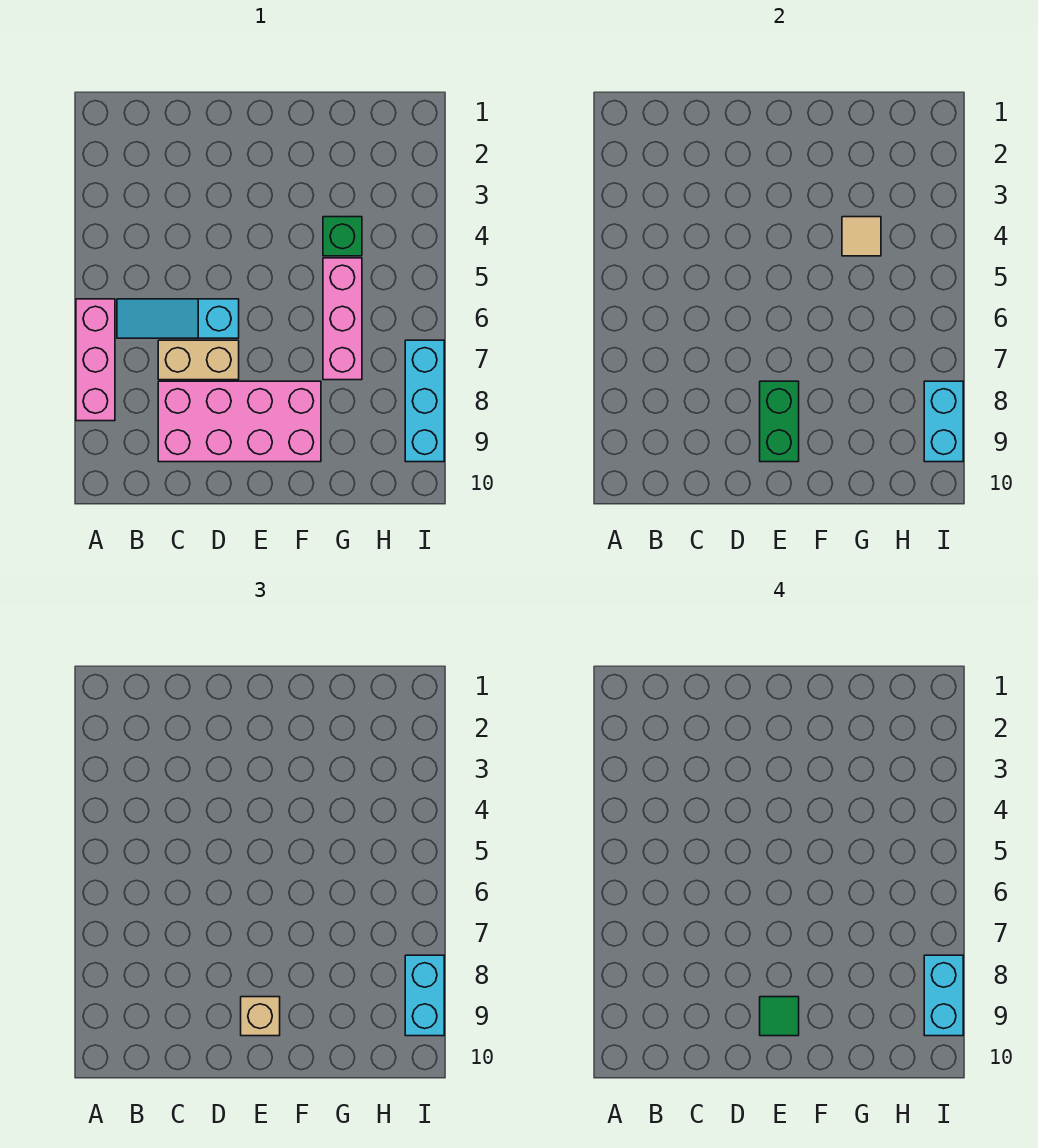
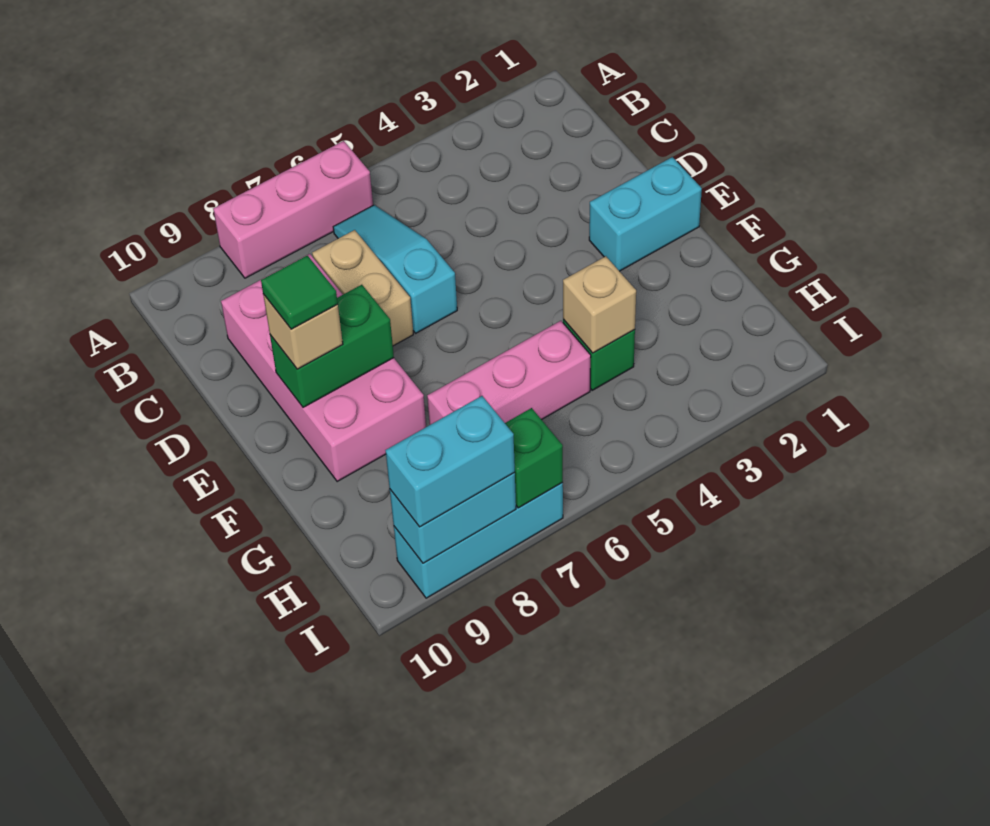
tan tile G4 level 2 -> tan brick G4 level 2
none -> green brick I7 level 2
cyan brick I8:I9 level 4 -> cyan brick E1:E2 level 1

